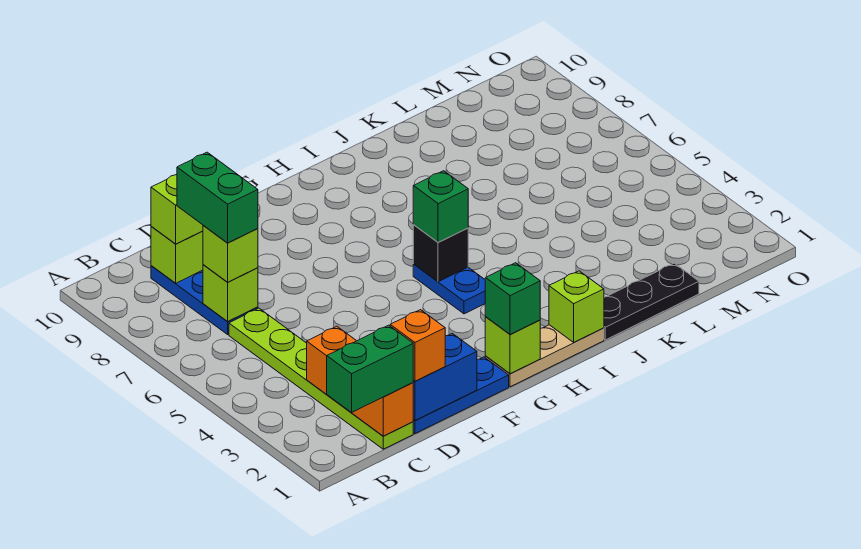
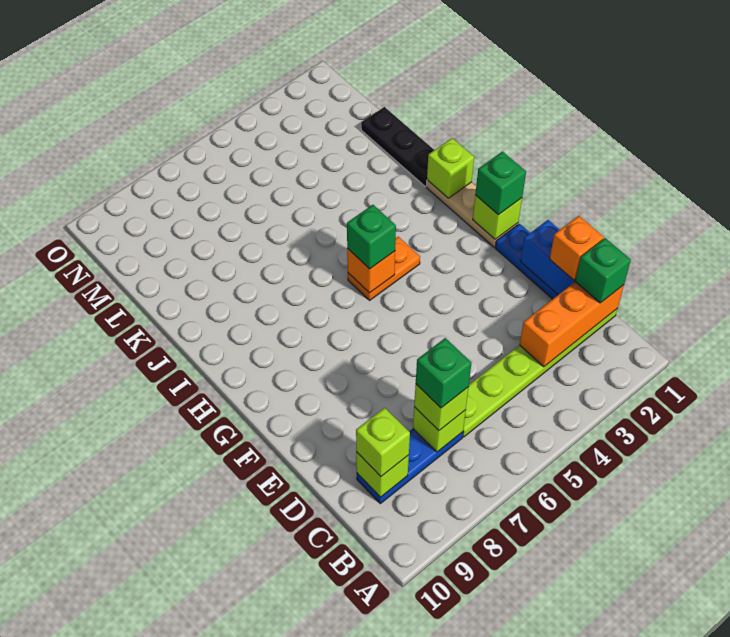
green brick B1:C1 level 3 -> green brick C1 level 3
green brick C7:C8 level 4 -> green brick C7 level 4
blue plate H4:H5 level 1 -> orange plate H4:H5 level 1
black brick H5 level 2 -> orange brick H5 level 2

